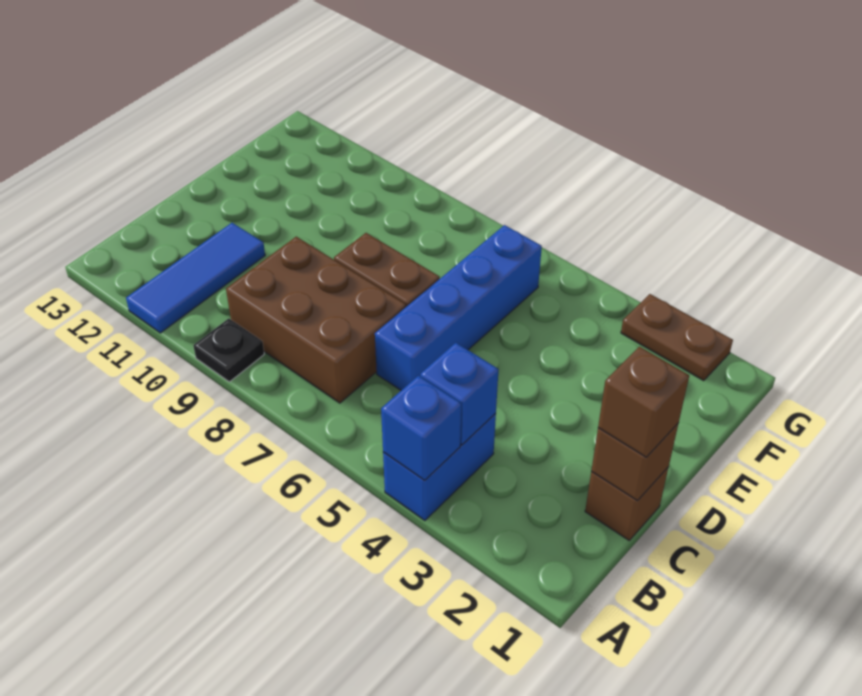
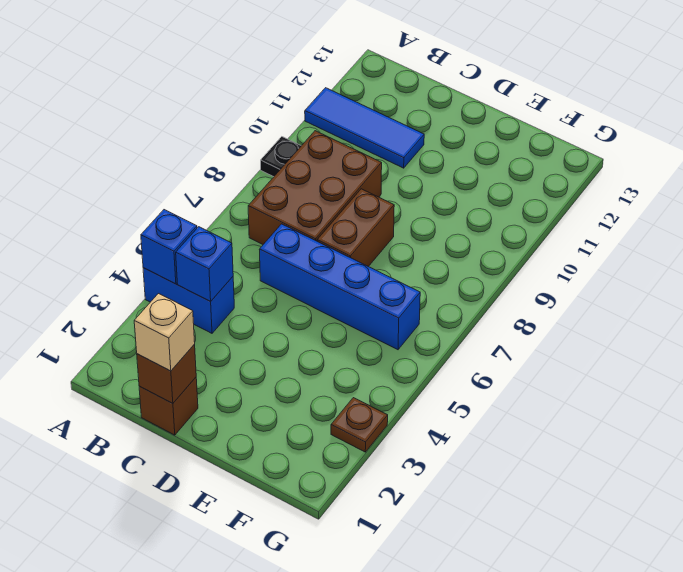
brown brick C1 level 3 -> tan brick C1 level 3
brown plate G2:G3 level 1 -> brown plate G3 level 1

